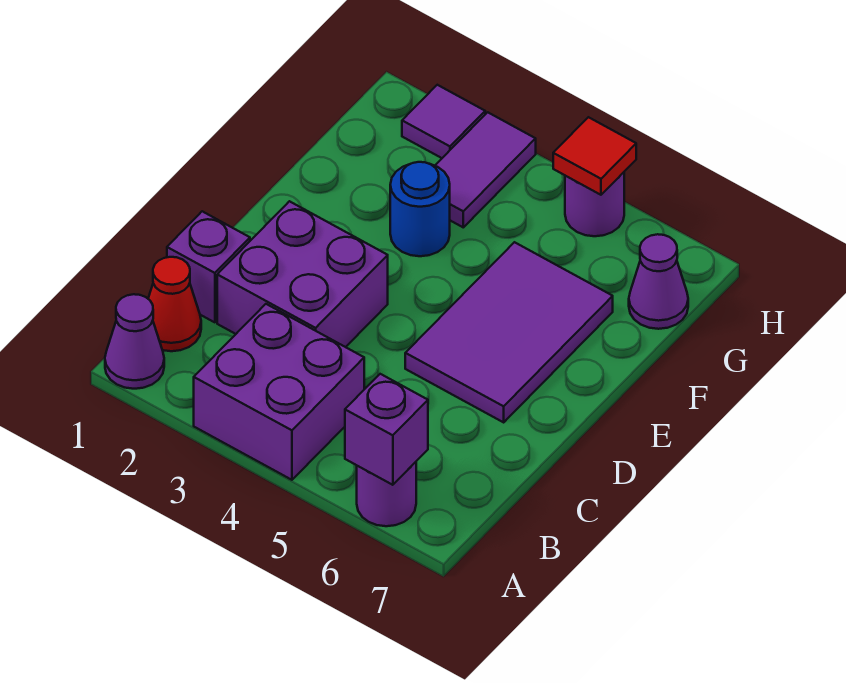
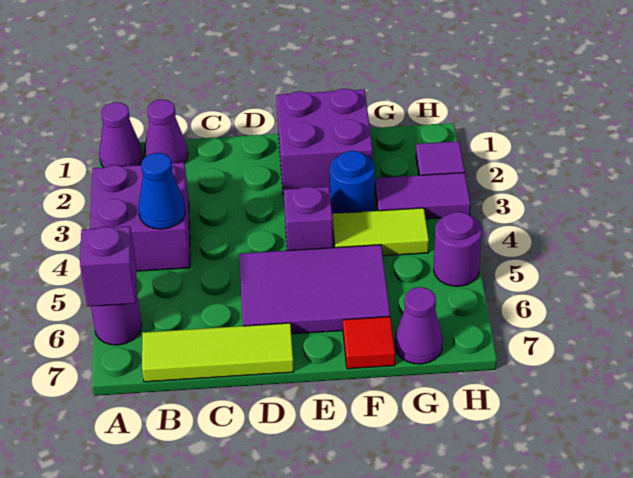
red cone B1 level 1 -> purple cone B1 level 1
none -> blue cone B4 level 2
none -> lime tile B7:D7 level 1
purple brick C1 level 1 -> purple brick E4 level 1
purple brick C2:D3 level 1 -> purple brick E1:F2 level 1
none -> lime tile F4:G4 level 1
red tile H5 level 2 -> red tile F7 level 1

